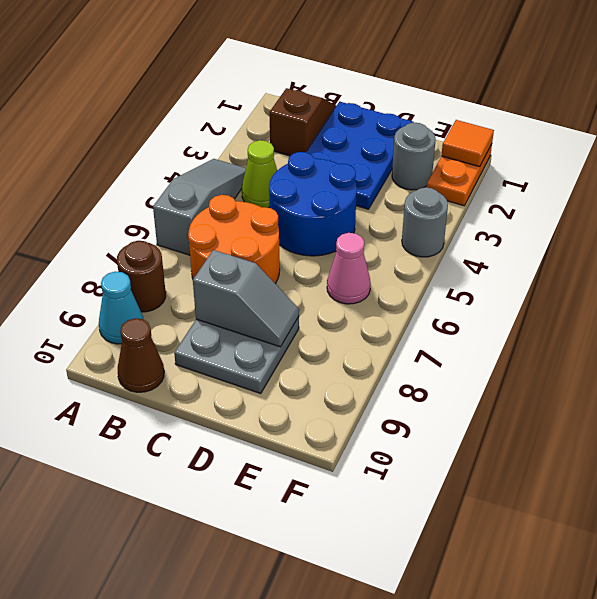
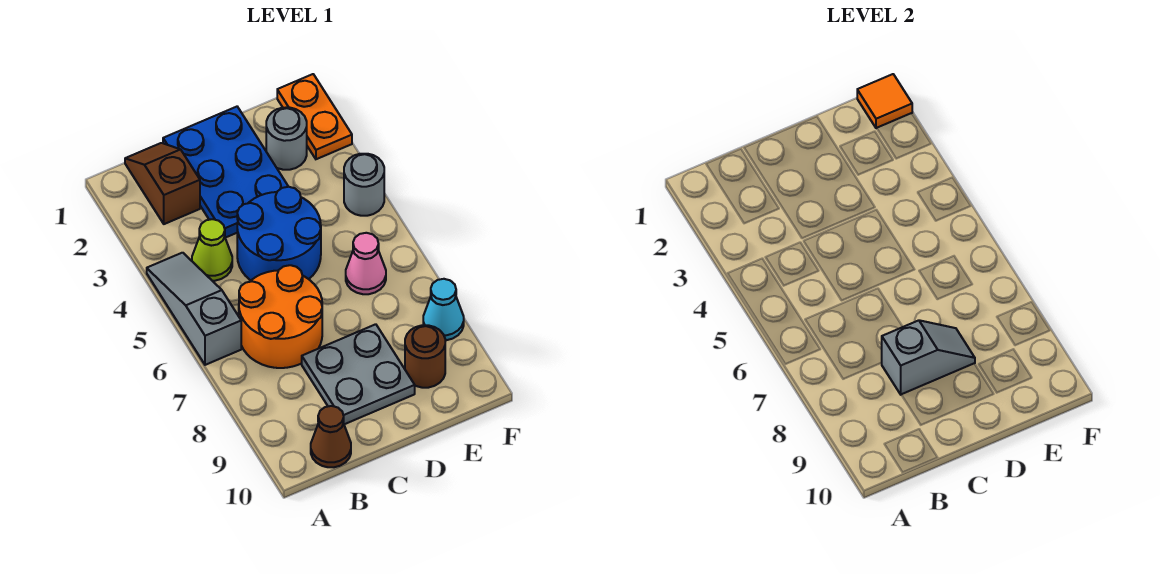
brown round brick A8 level 1 -> brown round brick E9 level 1
cyan cone A9 level 1 -> cyan cone F8 level 1

